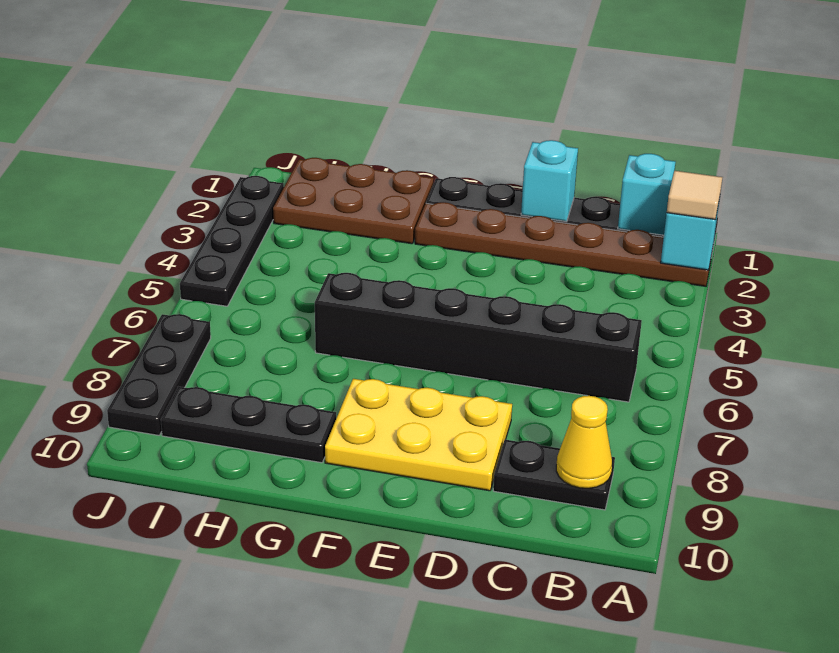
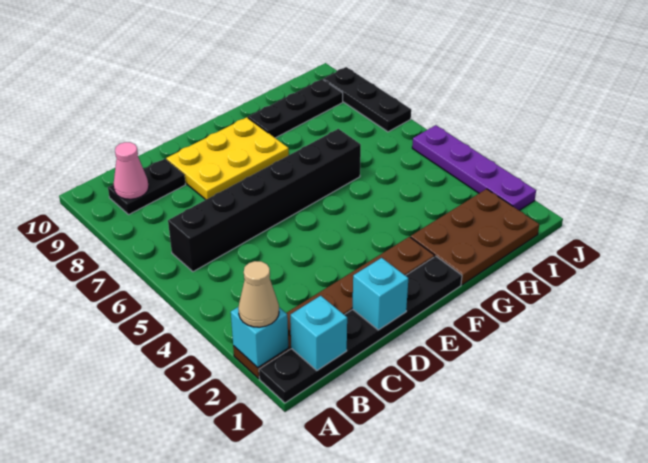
tan tile A2 level 3 -> tan cone A2 level 3
yellow cone B9 level 2 -> pink cone B9 level 2
black plate J2:J5 level 1 -> purple plate J2:J5 level 1

